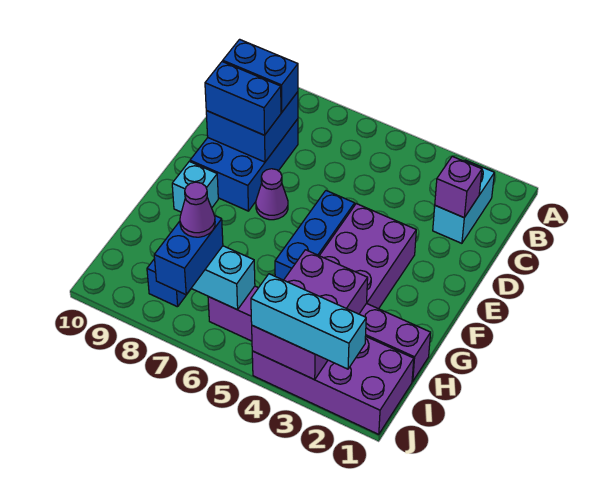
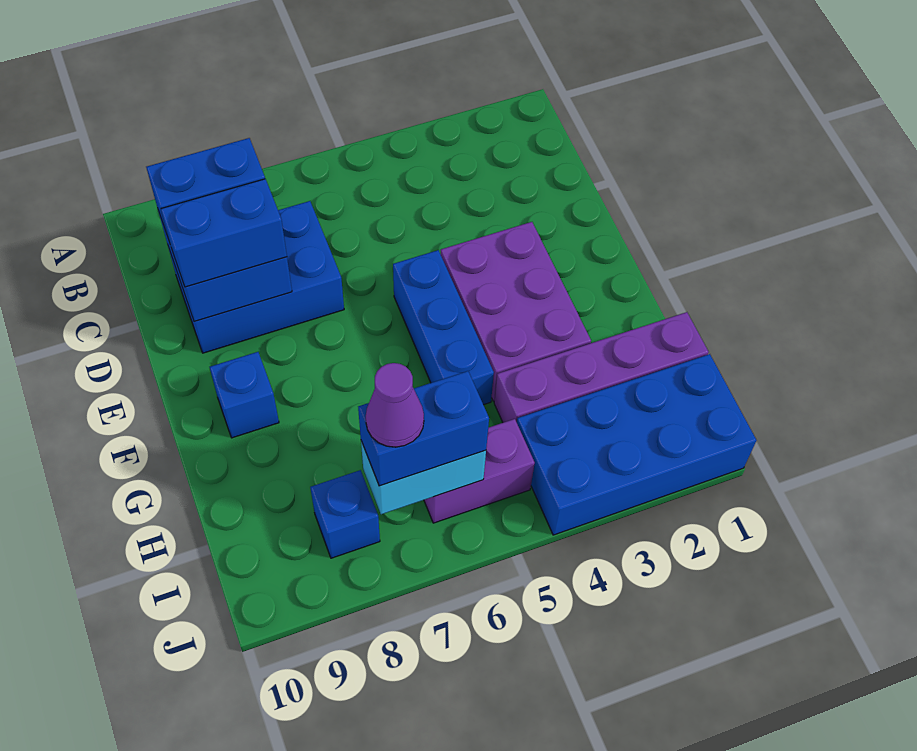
cyan brick B2:C2 level 1 -> none
purple brick C2 level 2 -> none
blue brick C8:E9 level 1 -> blue brick C7:D9 level 1
purple cone E7 level 1 -> none
cyan brick F9 level 1 -> blue brick F9 level 1
purple brick H3:J4 level 2 -> none
purple brick I1:J4 level 1 -> blue brick I1:J4 level 1
blue brick I7:J7 level 3 -> blue brick I6:I7 level 3
cyan brick J2:J4 level 3 -> none

